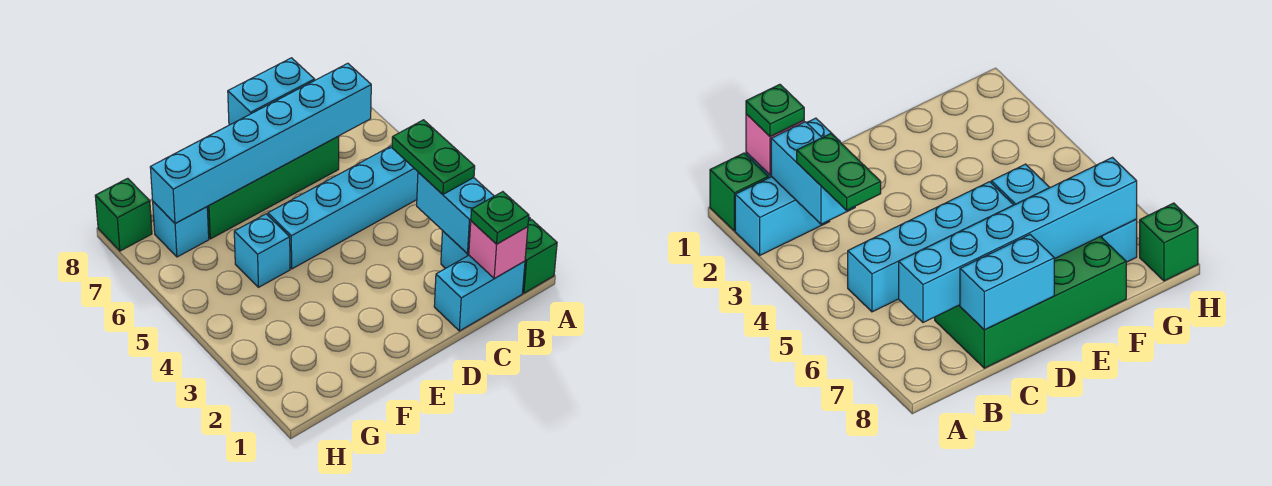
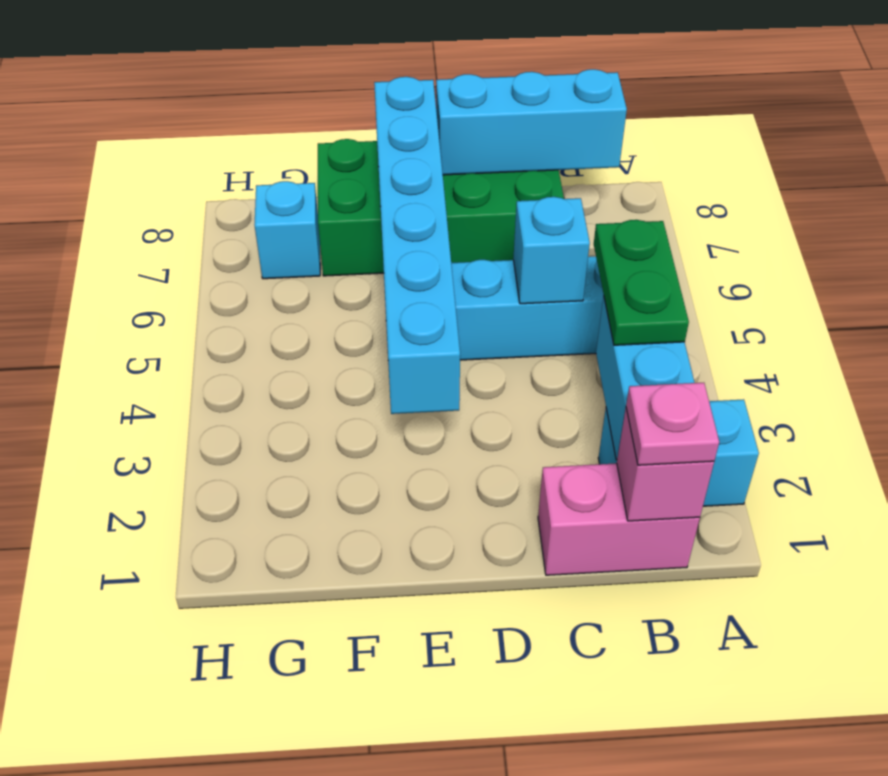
green brick A1 level 1 -> none
cyan brick B1:C1 level 1 -> pink brick B1:C1 level 1
green plate B1 level 3 -> pink plate B1 level 3
cyan brick B7:G7 level 2 -> cyan brick E3:E8 level 2
cyan brick C8:D8 level 2 -> cyan brick B8:D8 level 2
cyan brick F5 level 1 -> cyan brick C5 level 2
green brick H8 level 1 -> none

